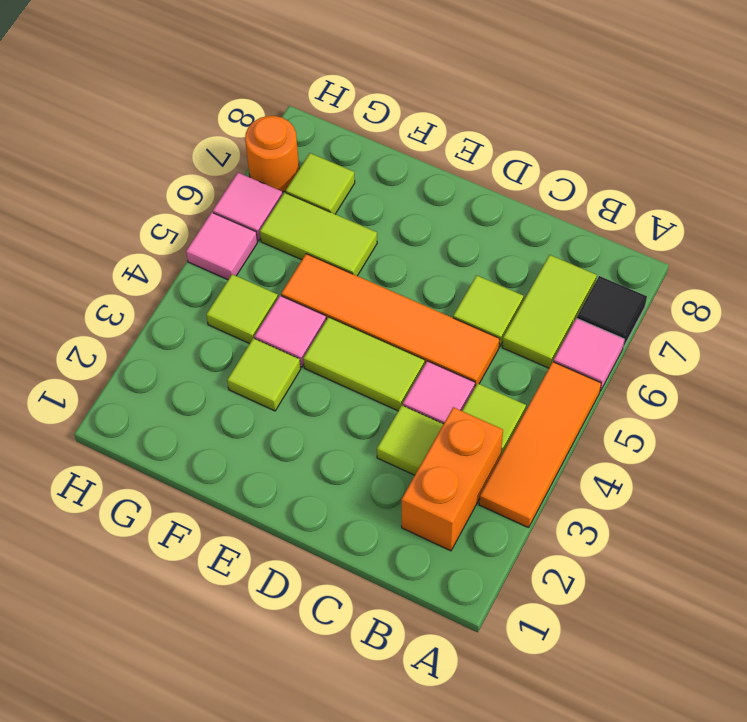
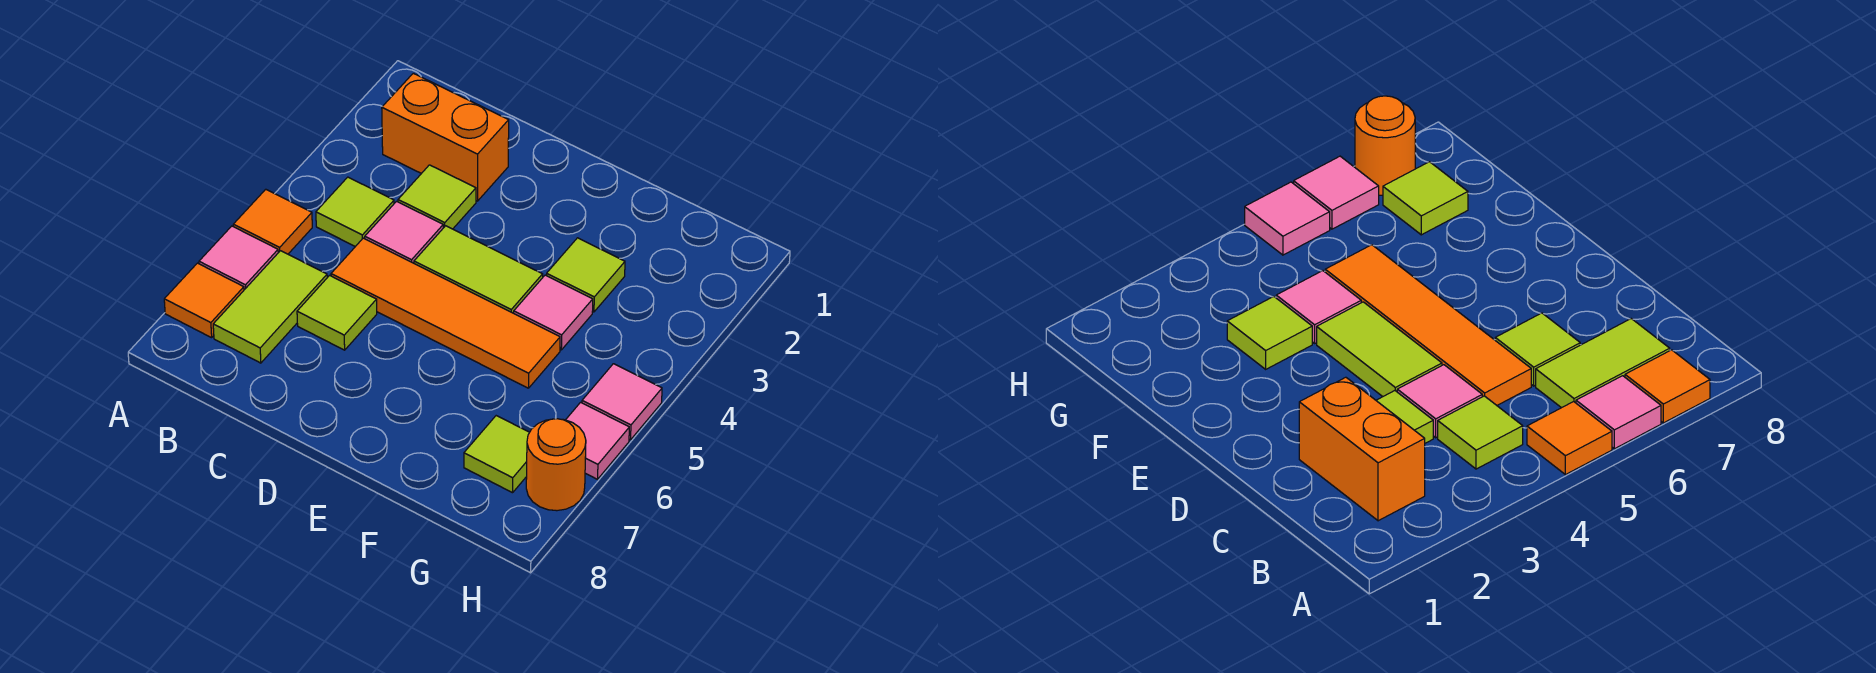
orange tile A3:A5 level 1 -> orange tile A5 level 1
black tile A7 level 1 -> orange tile A7 level 1
orange brick B2:B3 level 1 -> orange brick B2:C2 level 1
lime tile F6:G6 level 1 -> none
lime tile G4 level 1 -> none

